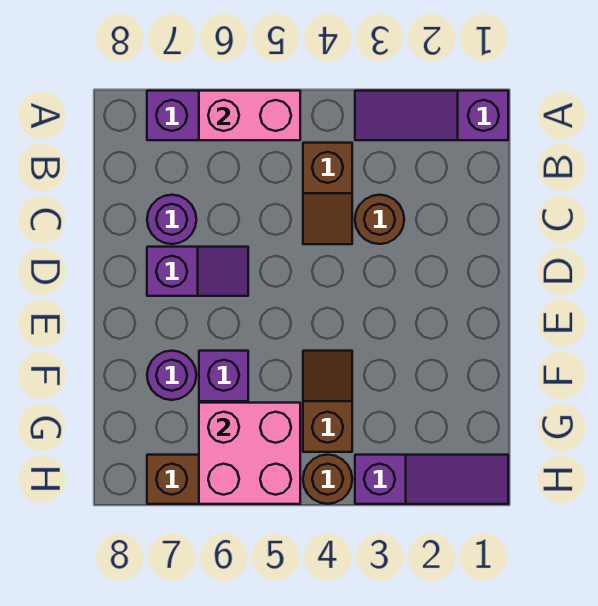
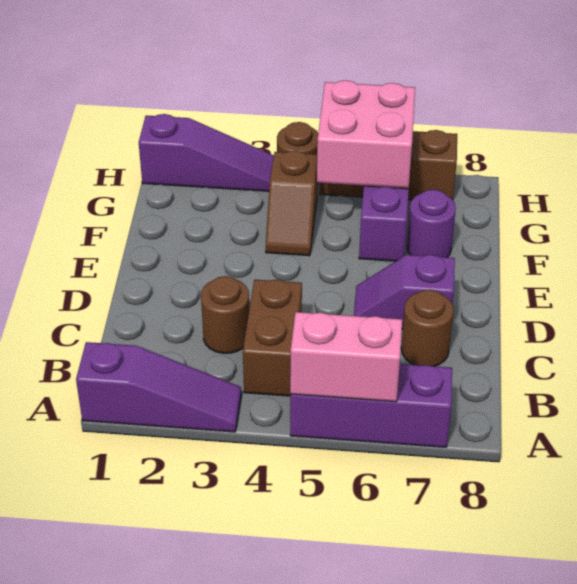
brown slope B4:C4 level 1 top B -> brown brick B4:C4 level 1
purple round brick C7 level 1 -> brown round brick C7 level 1
purple slope H1:H3 level 1 top 3 -> purple slope H1:H3 level 1 top 1

